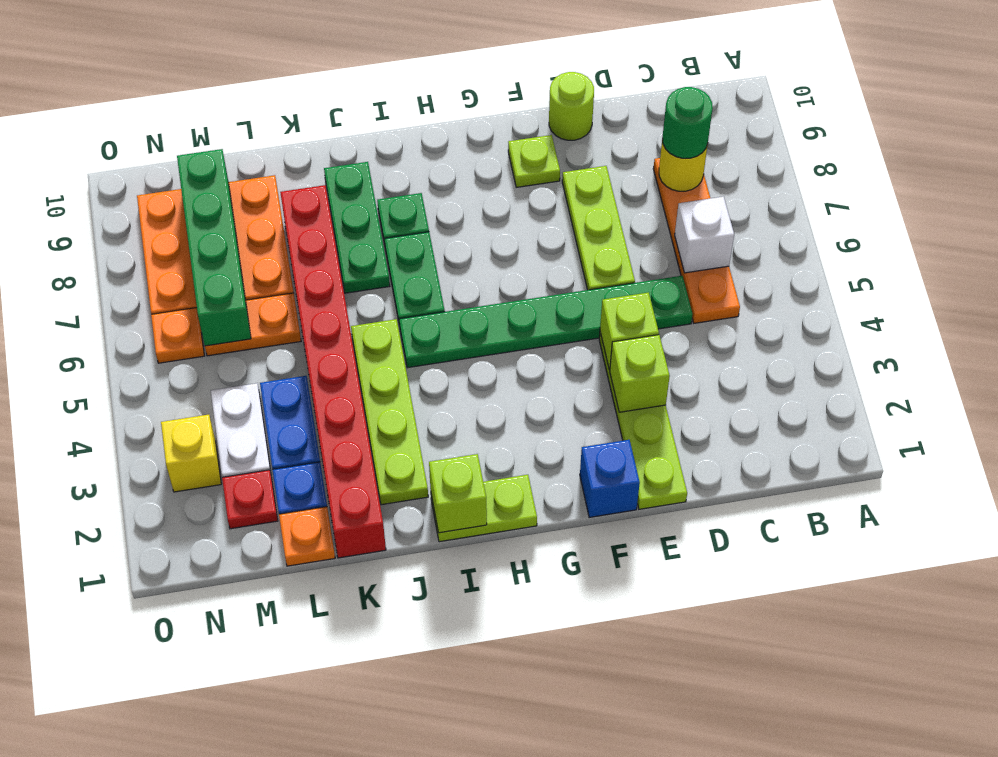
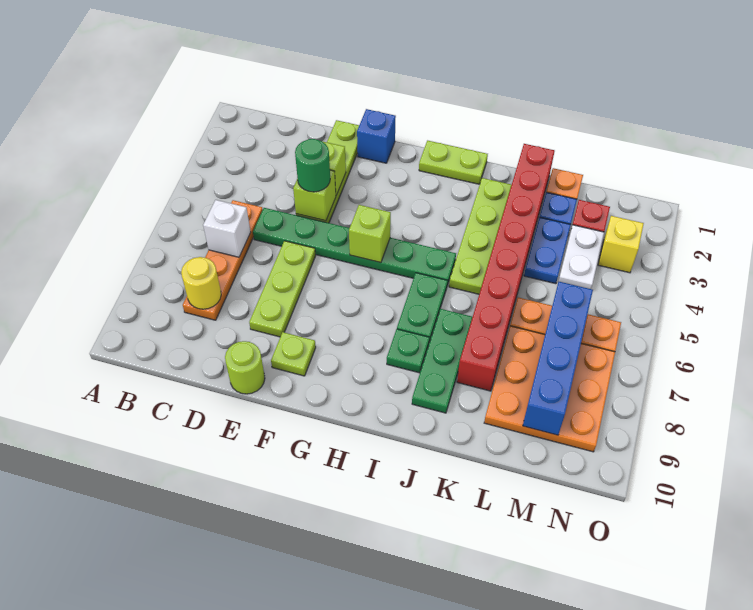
green round brick C8 level 3 -> green round brick E4 level 3
lime brick I1 level 2 -> lime brick G5 level 2
green brick M6:M9 level 2 -> blue brick M6:M9 level 2

